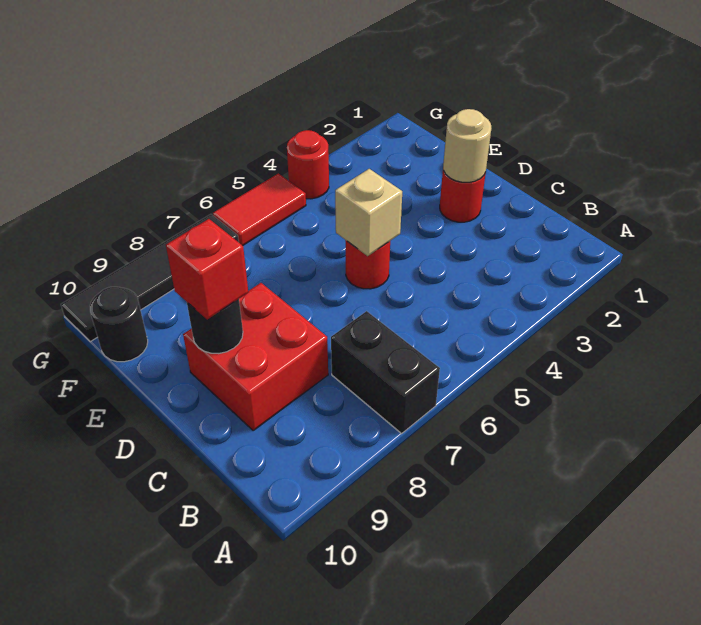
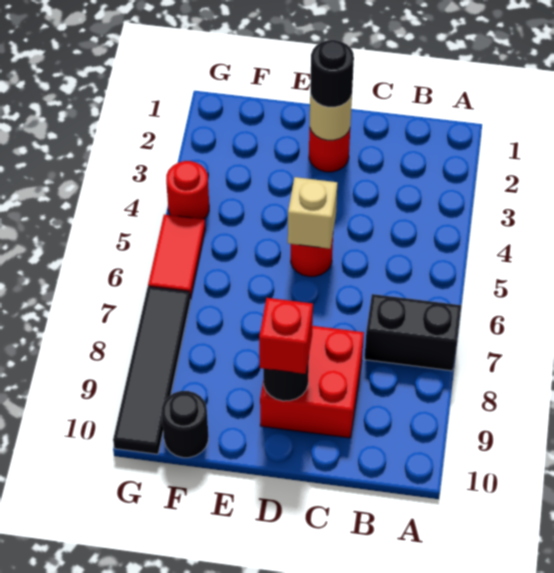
none -> black round brick D2 level 3

